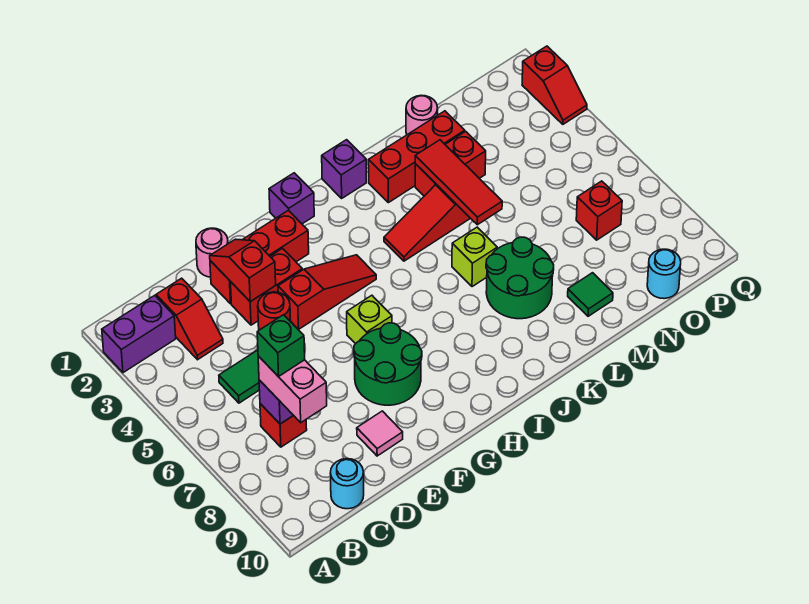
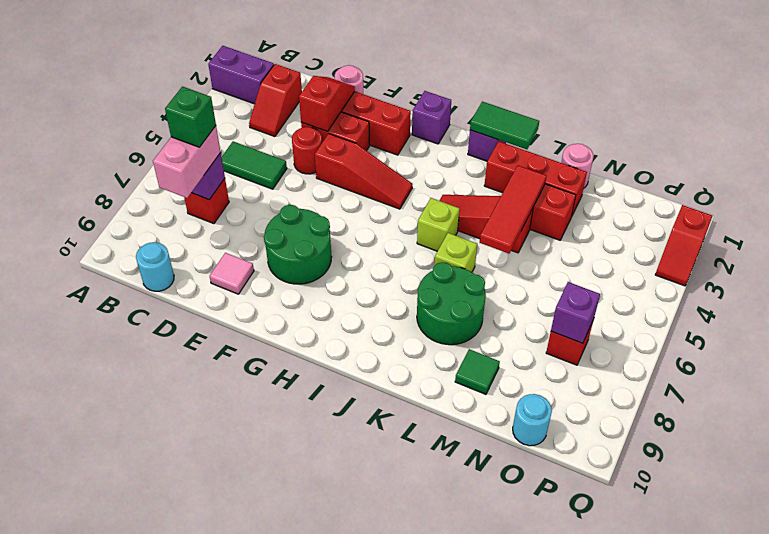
lime brick G6 level 1 -> lime brick J5 level 1
none -> green tile J1:K1 level 2
none -> purple brick O7 level 2

